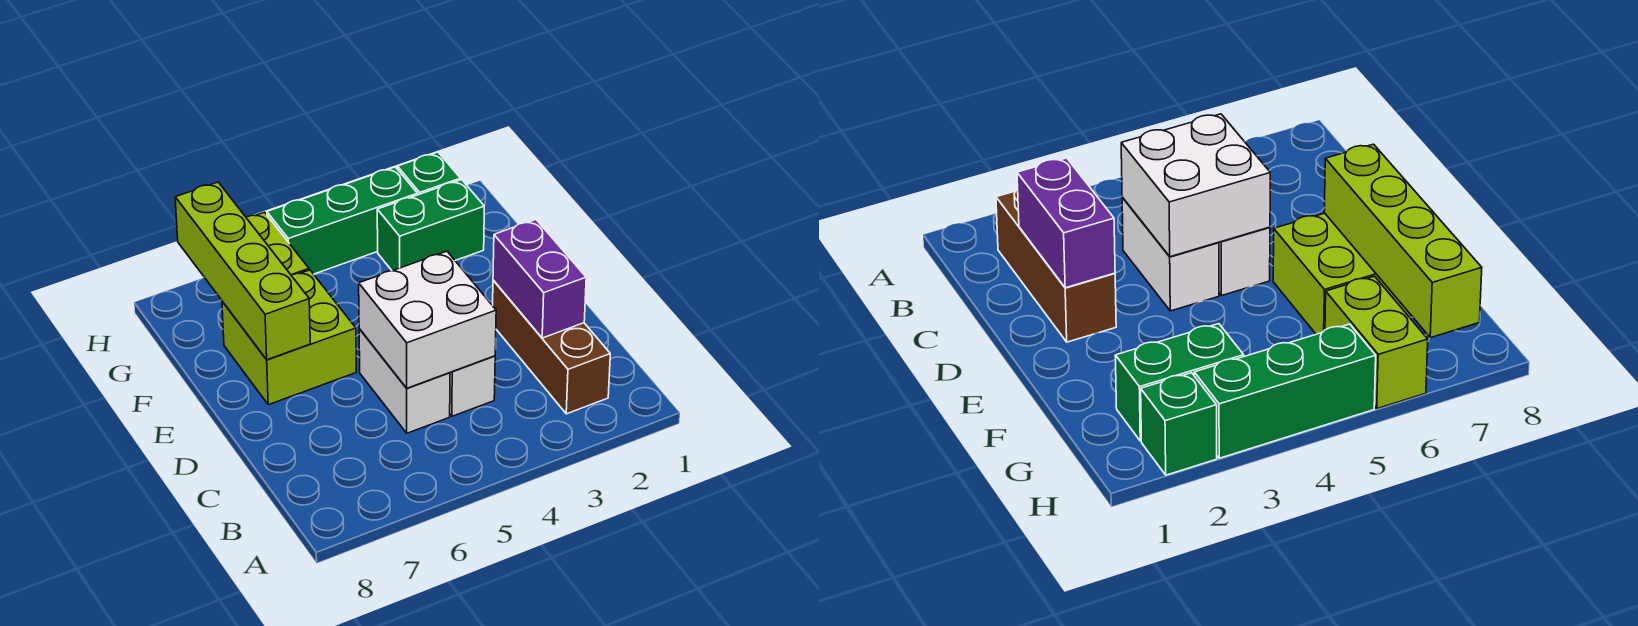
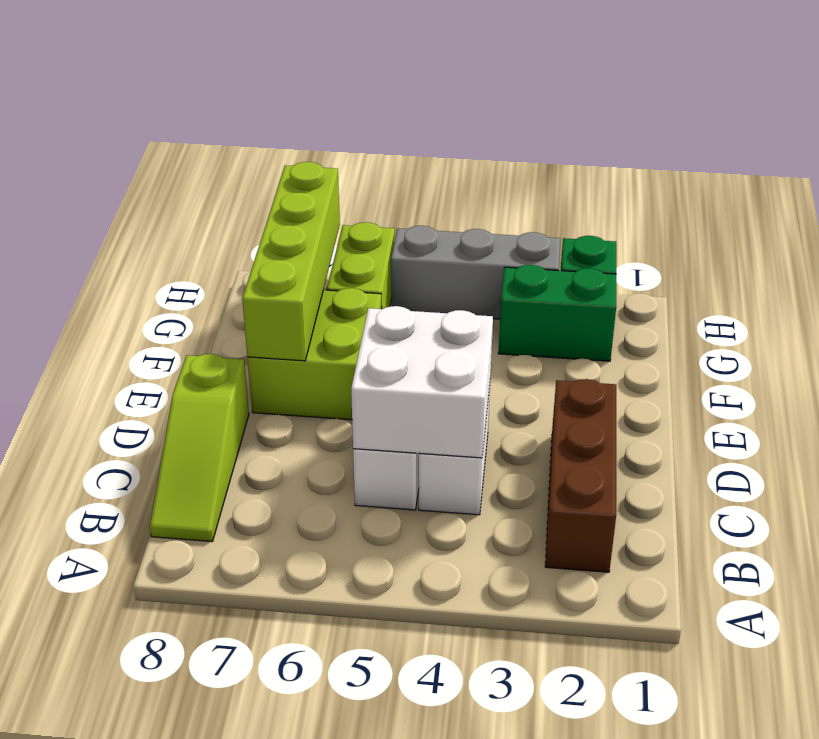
none -> lime slope B8:D8 level 1 top D
purple brick C2:D2 level 2 -> none
green brick H3:H5 level 1 -> grey brick H3:H5 level 1

